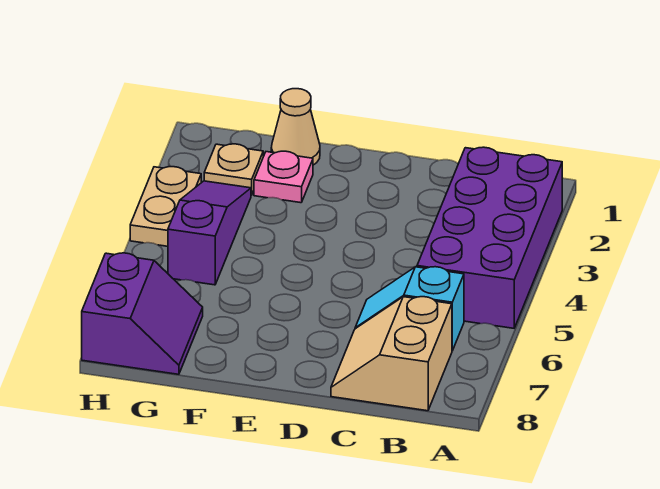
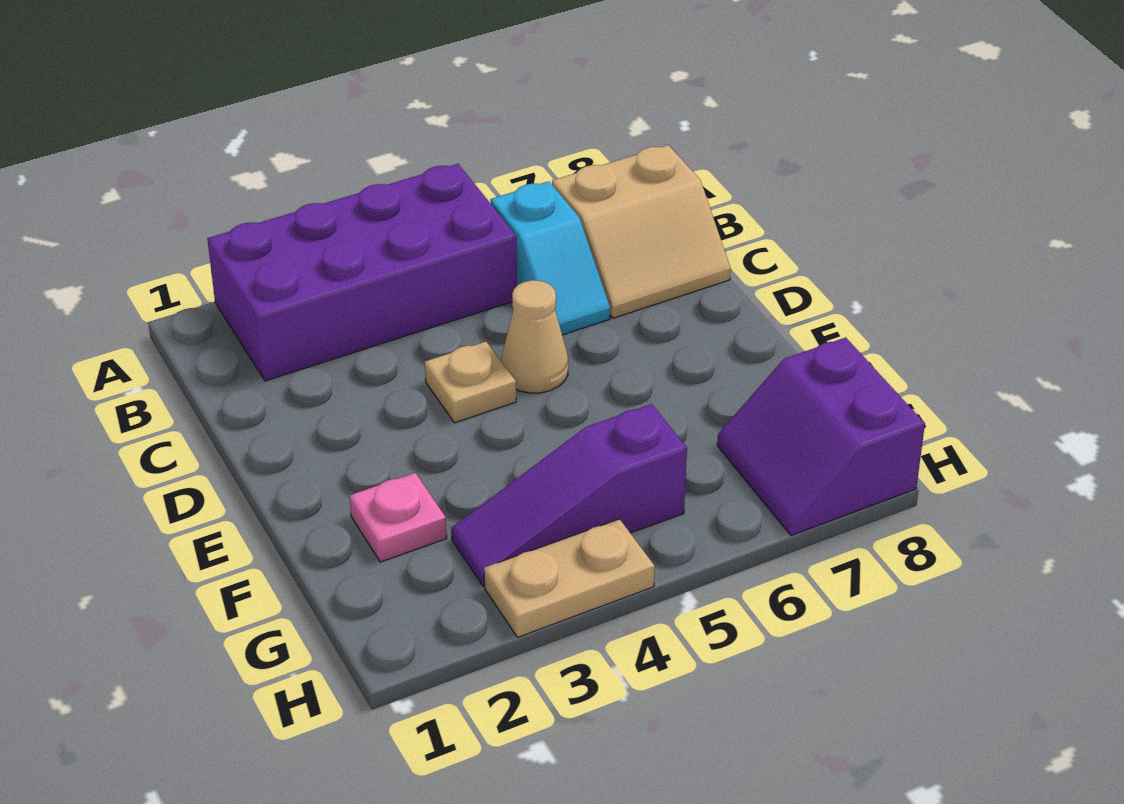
tan cone F1 level 1 -> tan cone D5 level 1
tan plate G2 level 1 -> tan plate D4 level 1
purple slope G7:H8 level 1 top H -> purple slope G7:H8 level 1 top 8

